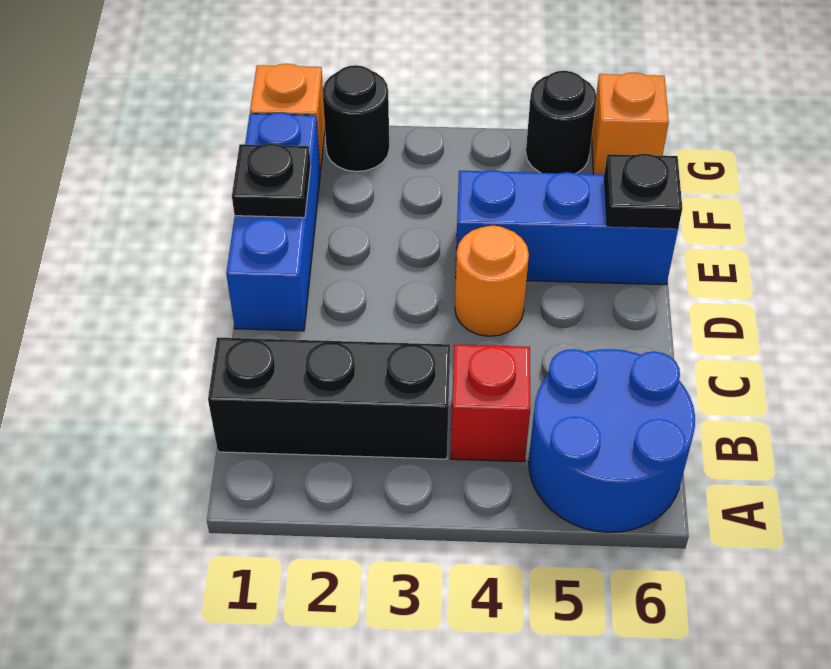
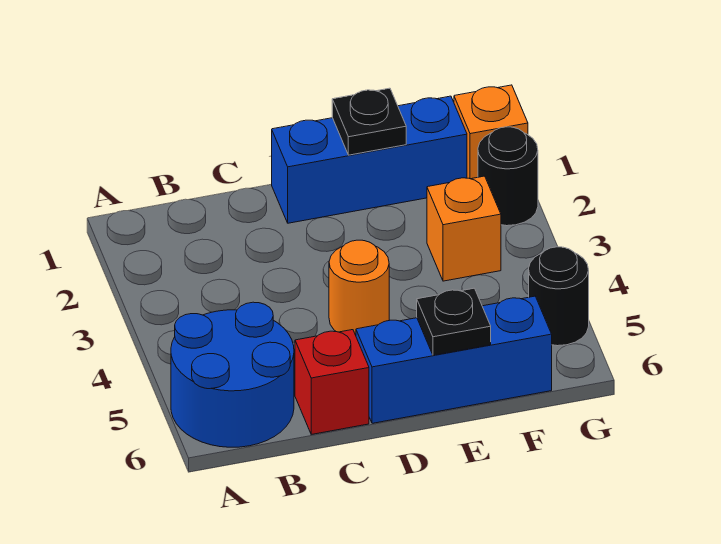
black brick B1:B3 level 1 -> none
red brick B4 level 1 -> red brick C6 level 1
blue brick E4:E6 level 1 -> blue brick D6:F6 level 1
orange brick G6 level 1 -> orange brick F3 level 1

